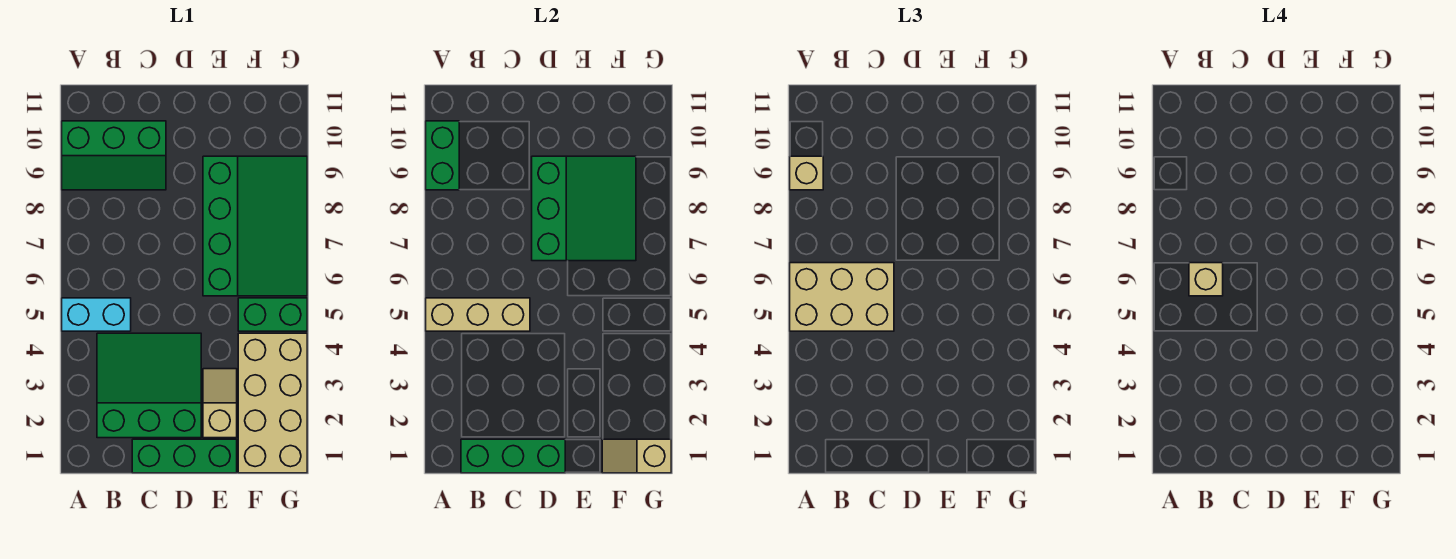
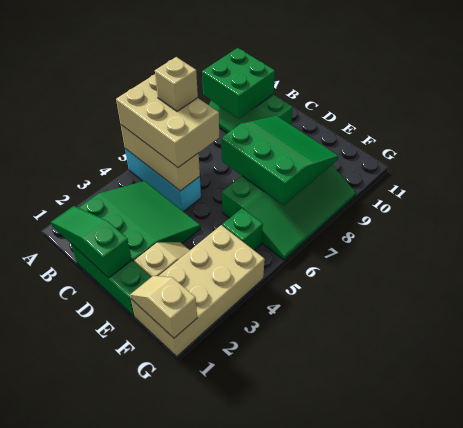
cyan brick A5:B5 level 1 -> cyan brick A5:C5 level 1
green brick A9:A10 level 2 -> green brick A9:B10 level 2
tan brick A9 level 3 -> none
green brick B1:D1 level 2 -> green slope B1:D1 level 2 top D
green slope D7:F9 level 2 top D -> green slope D7:F9 level 2 top 7
green brick F5:G5 level 1 -> green brick F5 level 1

